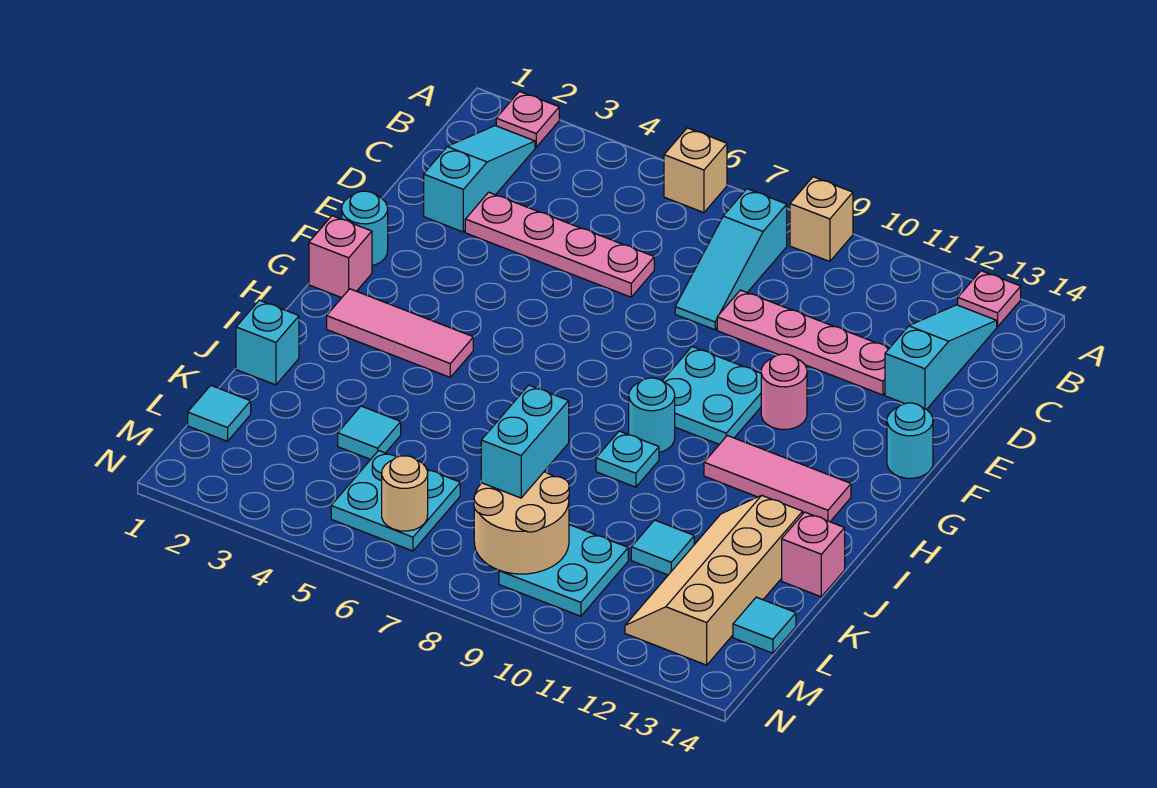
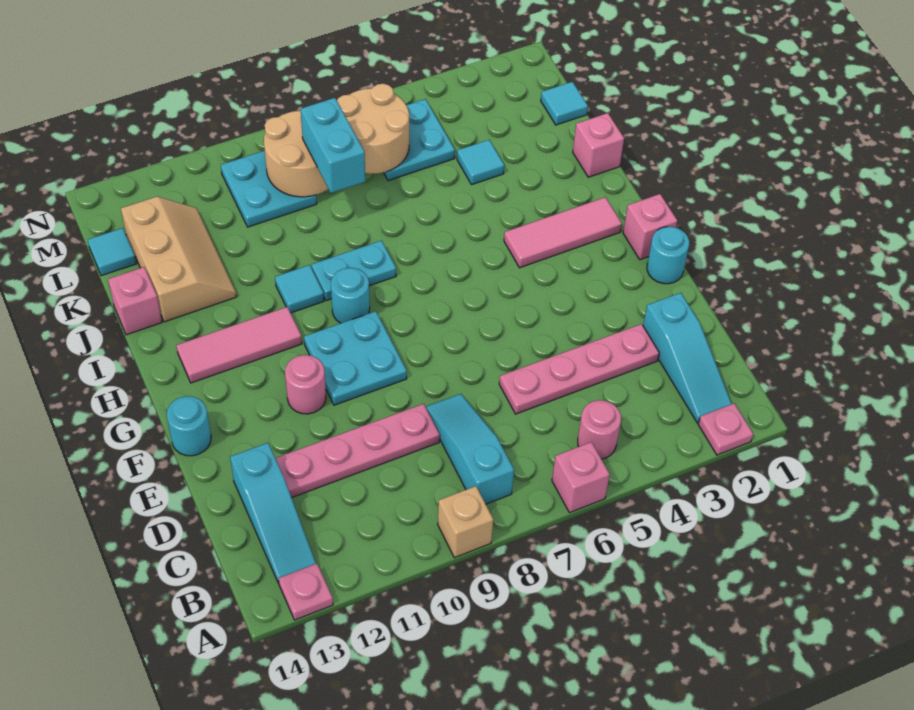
tan brick A6 level 1 -> pink brick A6 level 1
none -> pink round brick B5 level 1
cyan plate I9 level 1 -> cyan plate I8:I9 level 1
cyan brick J1 level 1 -> pink brick J1 level 1
tan slope J12:M13 level 1 top 13 -> tan slope J12:L13 level 1 top 13
cyan tile K11 level 1 -> cyan tile I10 level 1
tan round brick M6 level 2 -> tan round brick L6:M7 level 2

